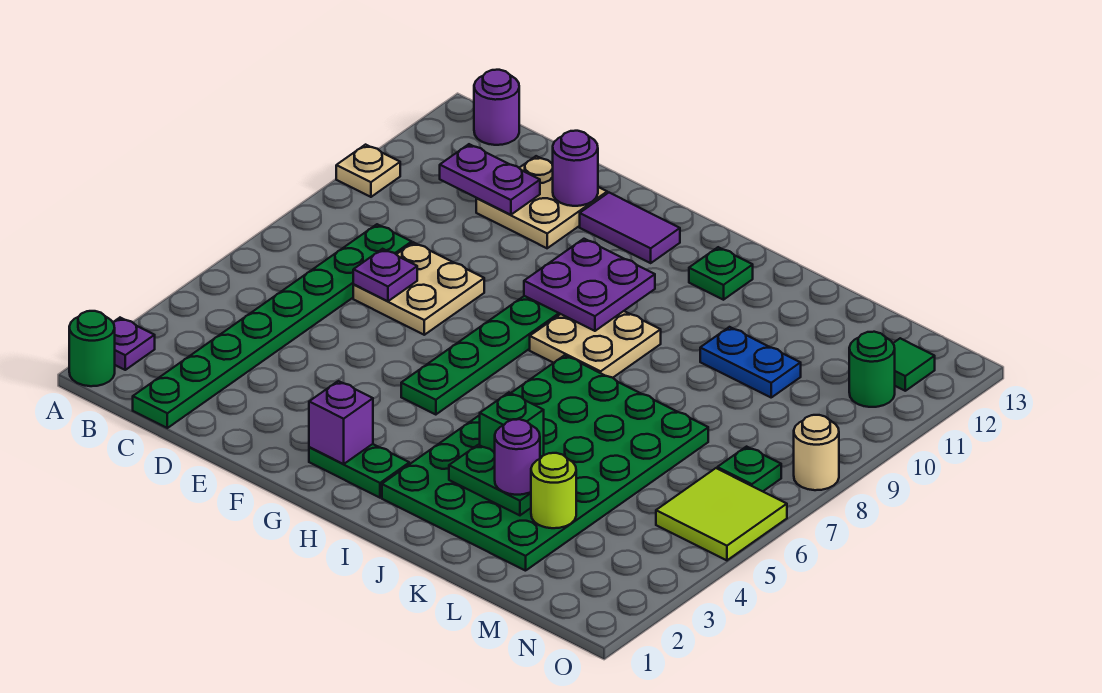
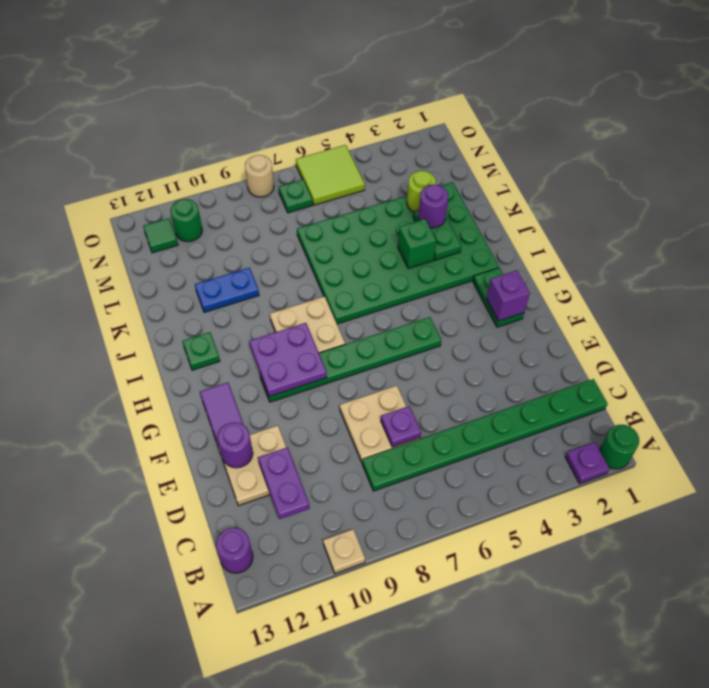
blue plate K10:L10 level 1 -> blue plate K10:K11 level 1

